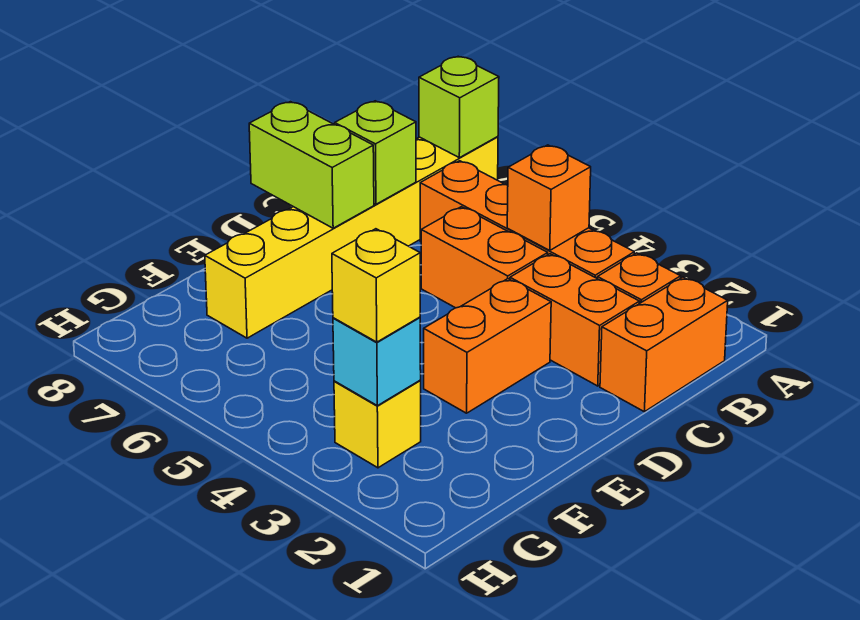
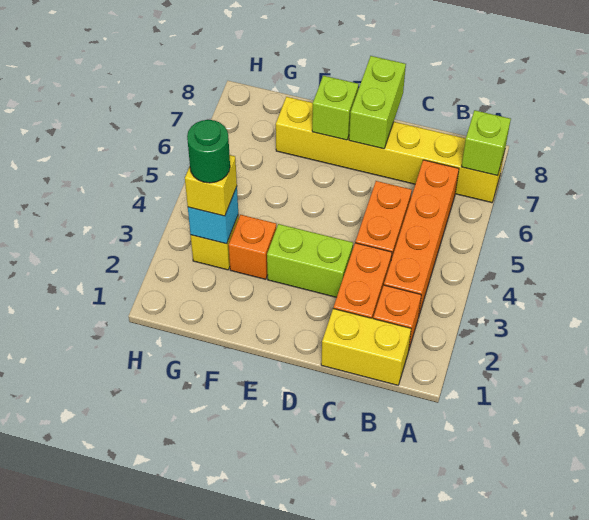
orange brick B1:C1 level 1 -> yellow brick B1:C1 level 1
orange brick B4 level 2 -> orange brick F3 level 1
lime brick C7 level 2 -> lime brick E7 level 2
orange brick D3:E3 level 1 -> lime brick D3:E3 level 1
none -> green round brick G3 level 4

